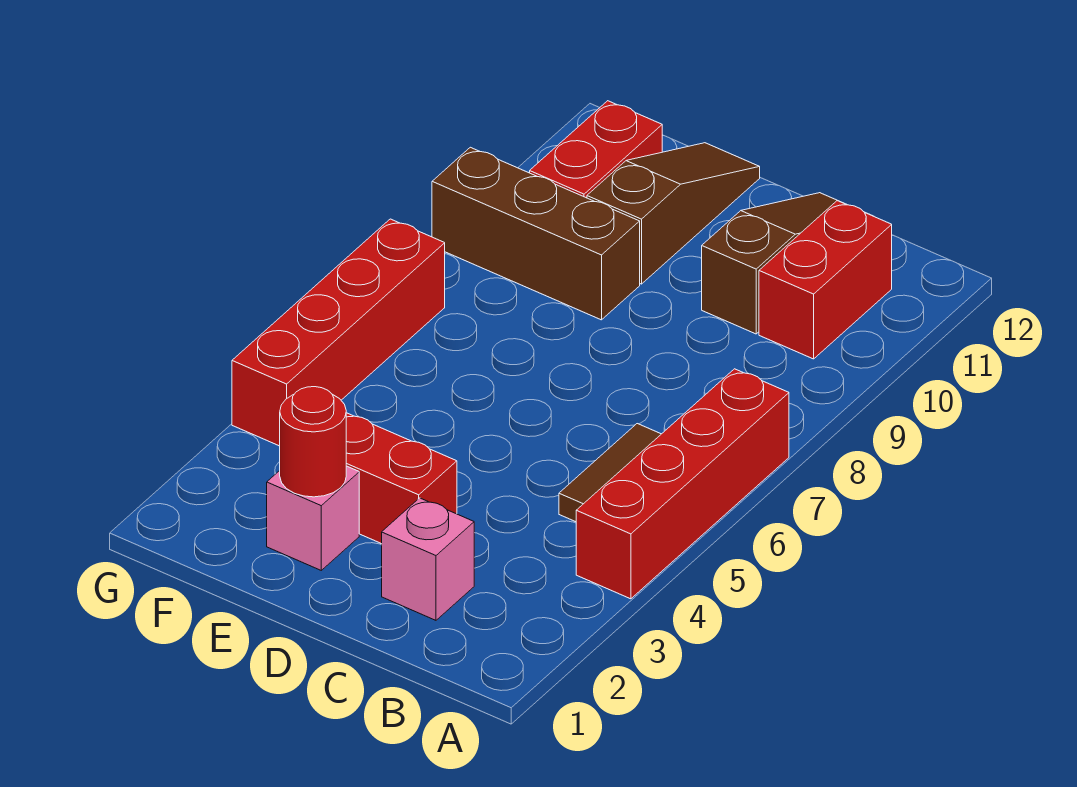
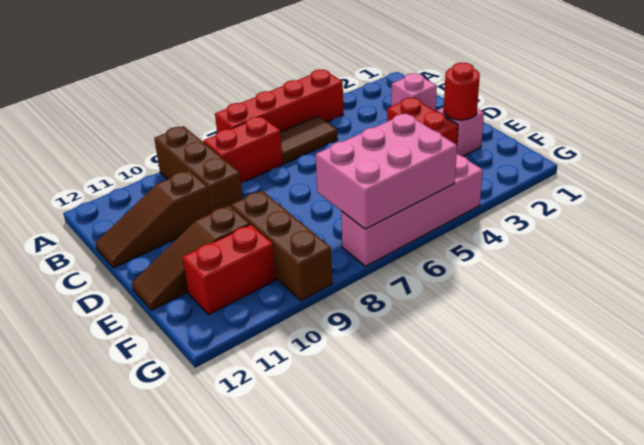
none -> brown brick A9:C9 level 1
red brick B10:B11 level 1 -> red brick B7:B8 level 1
none -> pink brick F5:G7 level 2
red brick G4:G7 level 1 -> pink brick G4:G7 level 1

